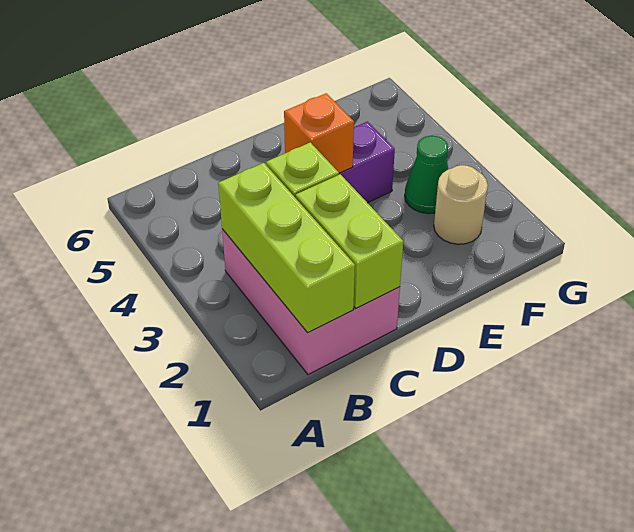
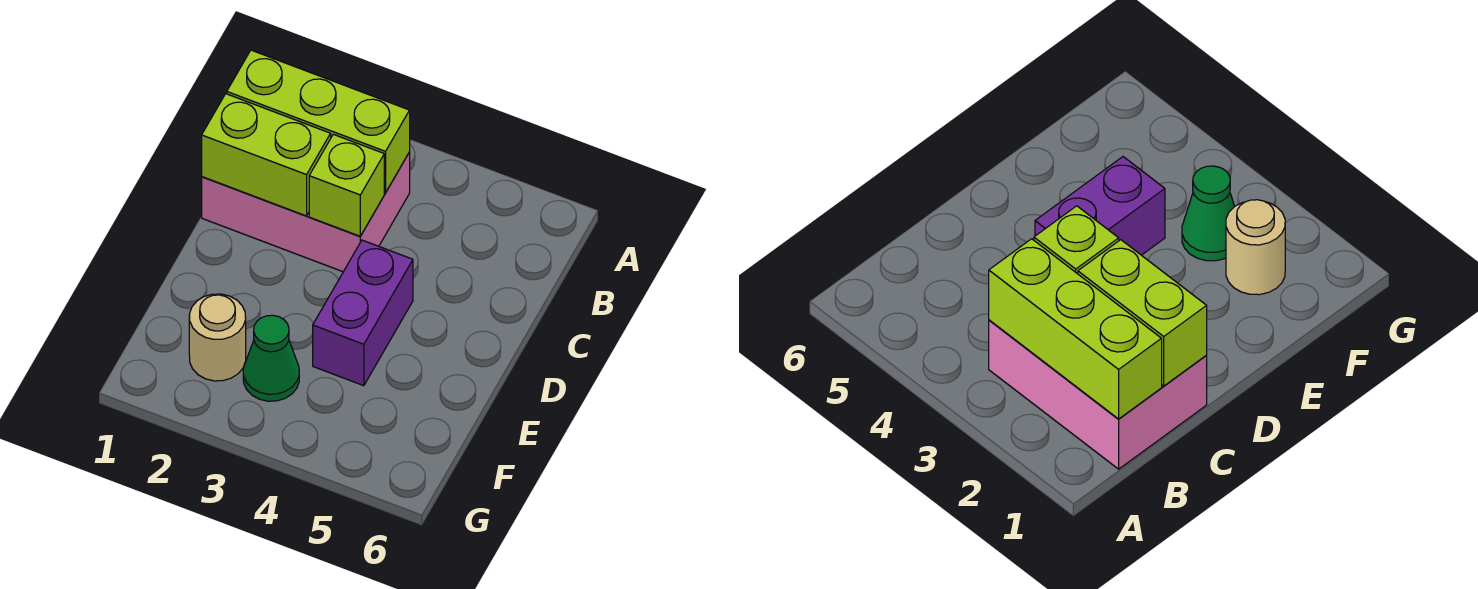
orange brick D4 level 2 -> none

